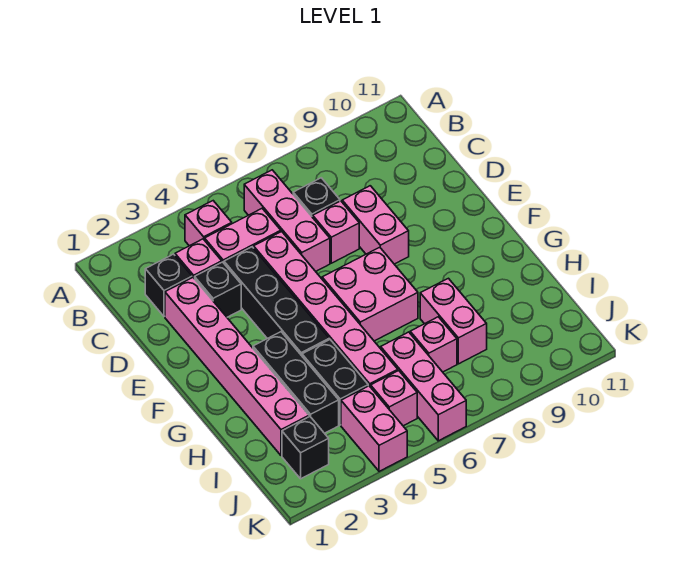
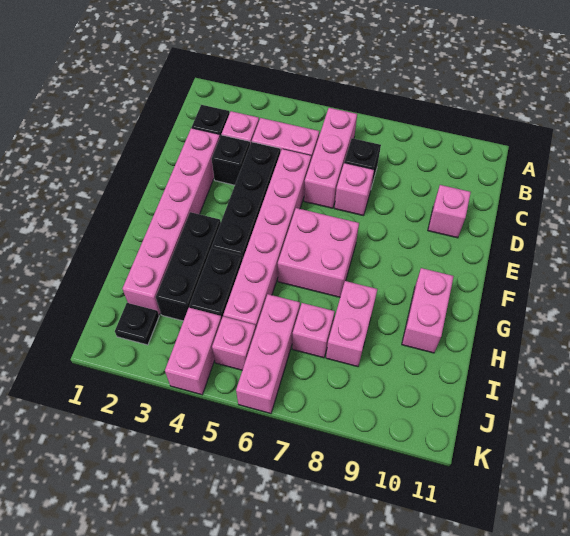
pink brick B4 level 1 -> pink brick D10 level 1
pink brick D8:E8 level 1 -> pink brick G10:H10 level 1
black brick J2 level 1 -> black plate J2 level 1

